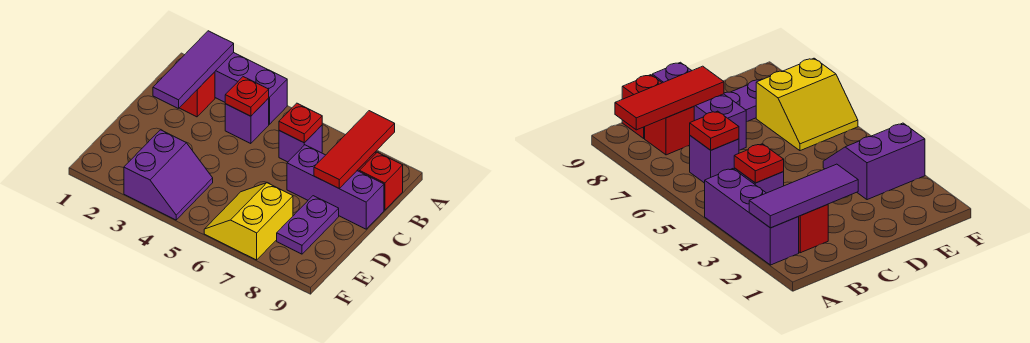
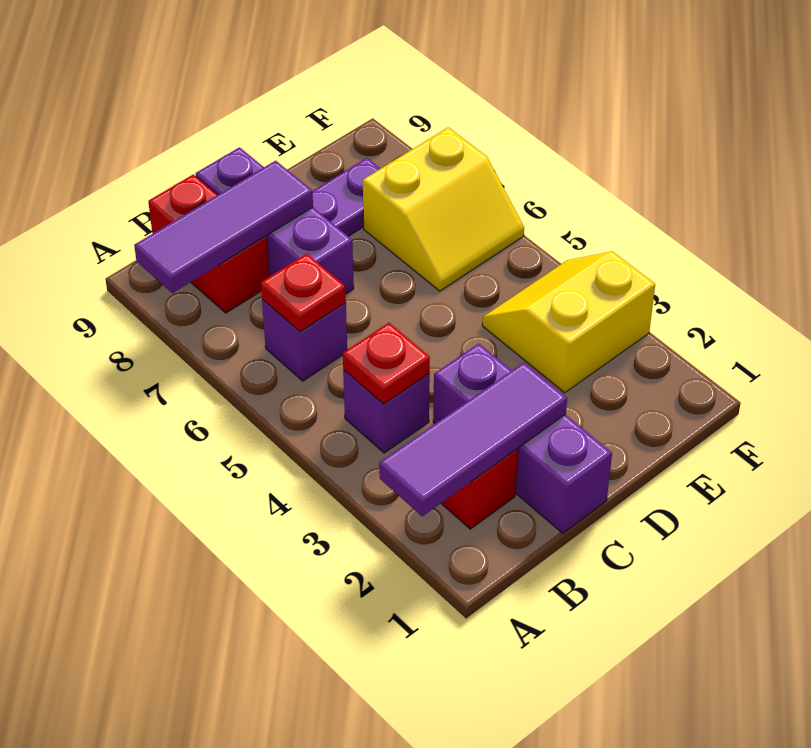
purple brick A2:A4 level 1 -> purple brick C1:C3 level 1
red tile A8:C8 level 2 -> purple tile A8:C8 level 2
purple slope E3:F4 level 1 top 3 -> yellow slope E3:F4 level 1 top 3

